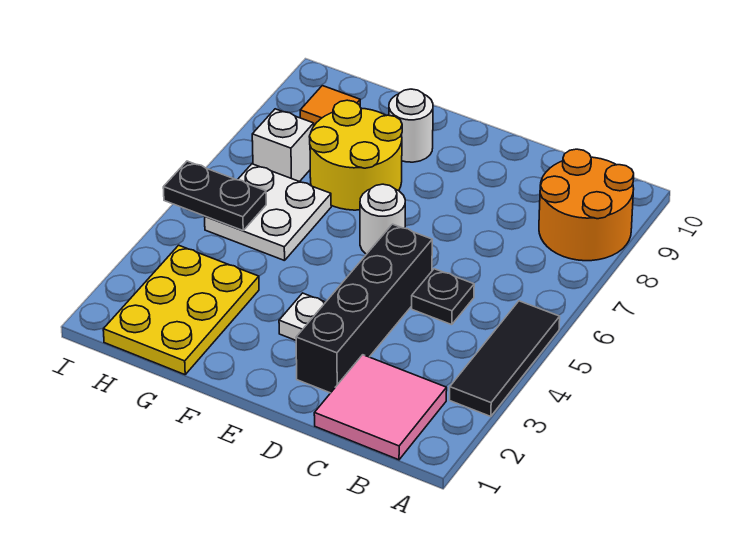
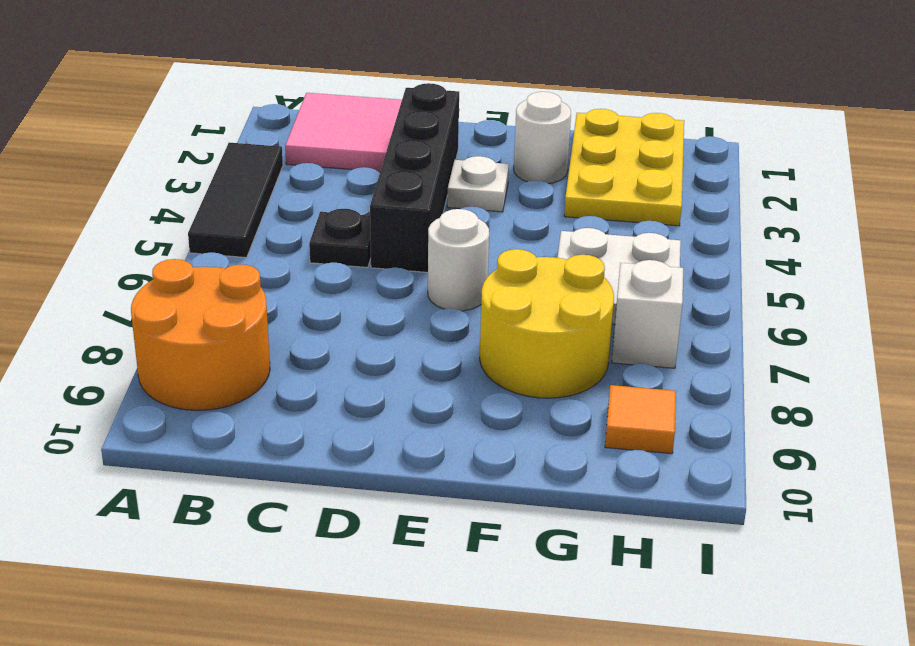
white round brick F9 level 1 -> white round brick F2 level 1
black plate H5:I5 level 2 -> none

